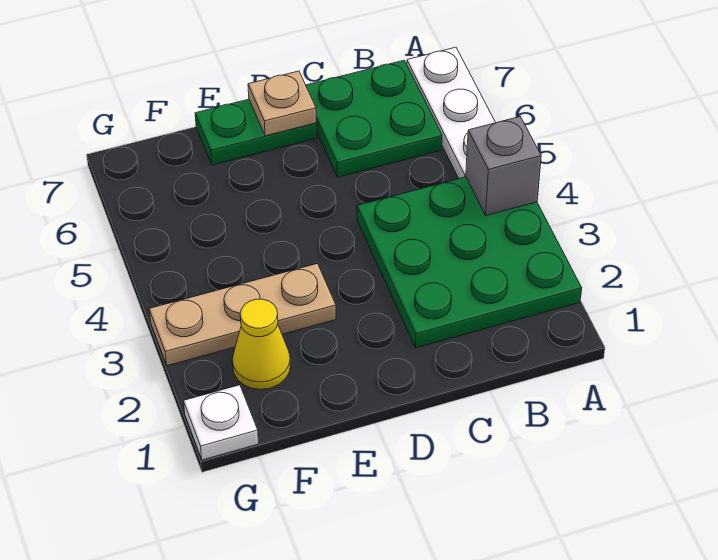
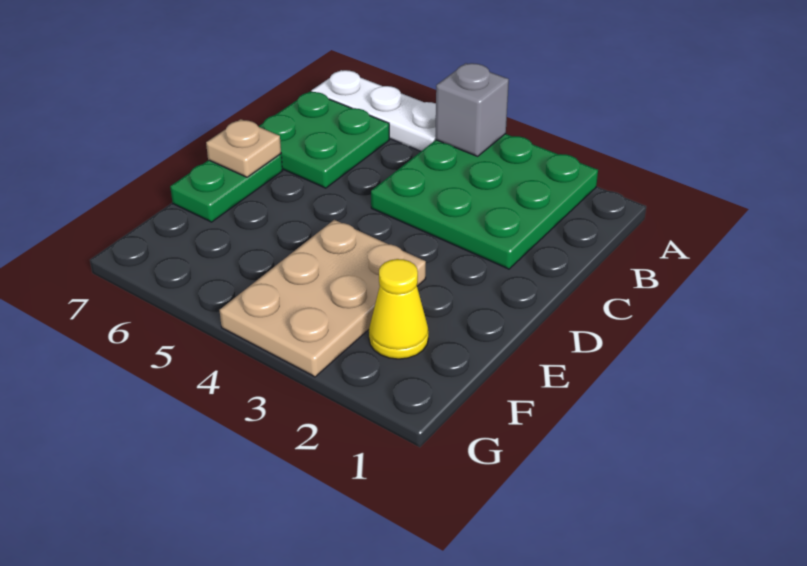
tan plate E3:G3 level 1 -> tan plate E3:G4 level 1
white plate G1 level 1 -> none

